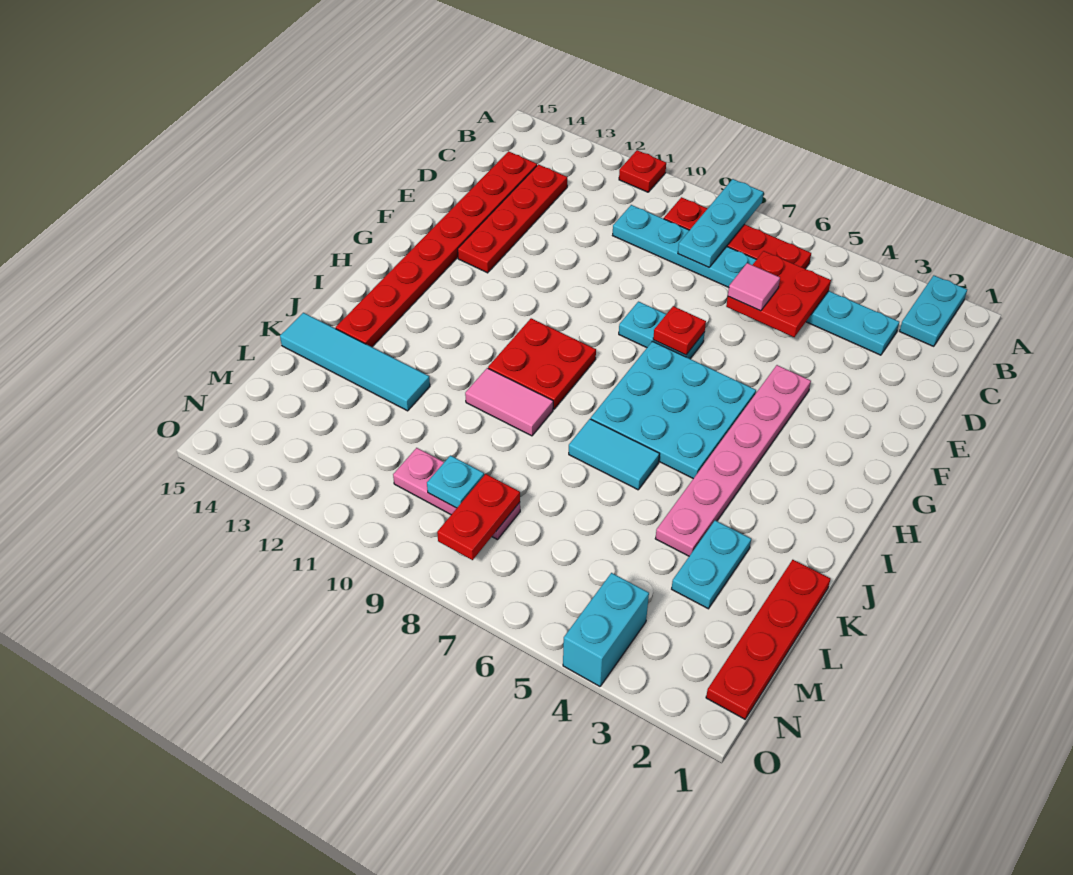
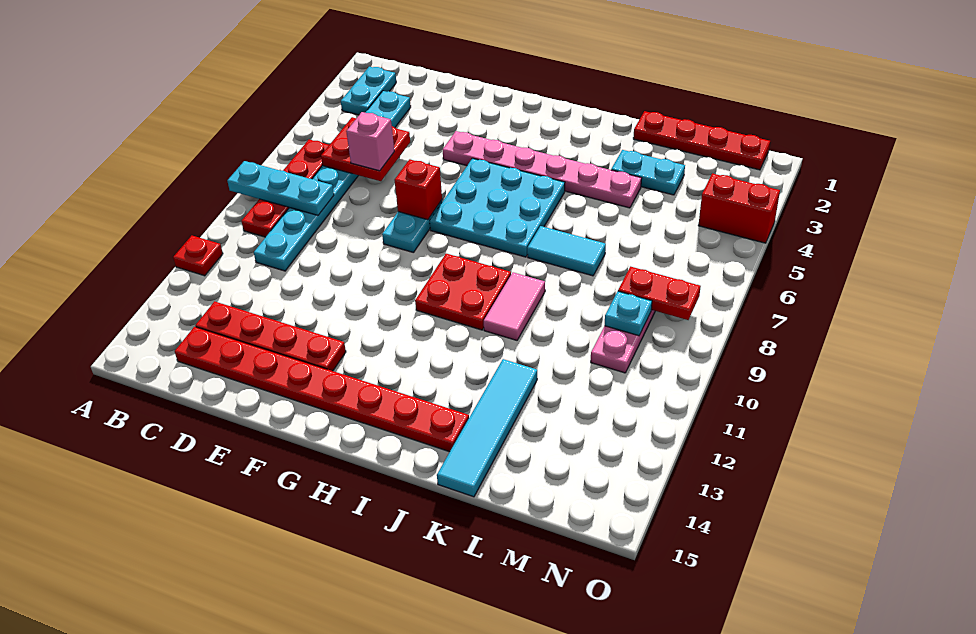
cyan plate A2:B2 level 1 -> cyan plate B2:B3 level 1
pink tile D6 level 3 -> pink brick D6 level 3
red plate F7 level 2 -> red brick F7 level 2
cyan tile J6:J7 level 1 -> cyan tile J7:K7 level 1
cyan brick N4:O4 level 1 -> red brick N4:O4 level 1

